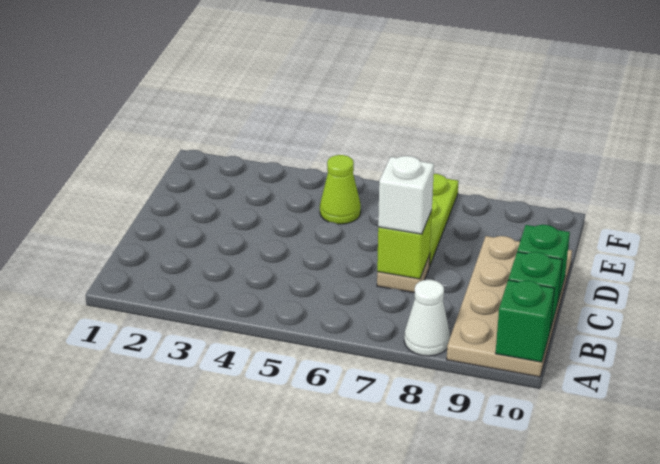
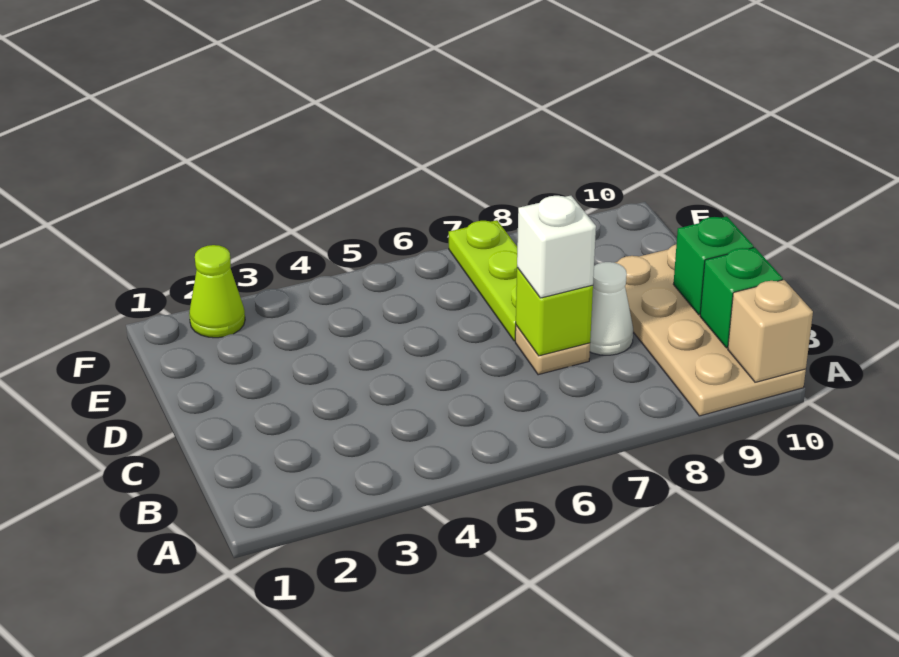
white cone A8 level 1 -> white cone C8 level 1
green brick A10 level 2 -> tan brick A10 level 2
lime cone E5 level 1 -> lime cone F2 level 1

